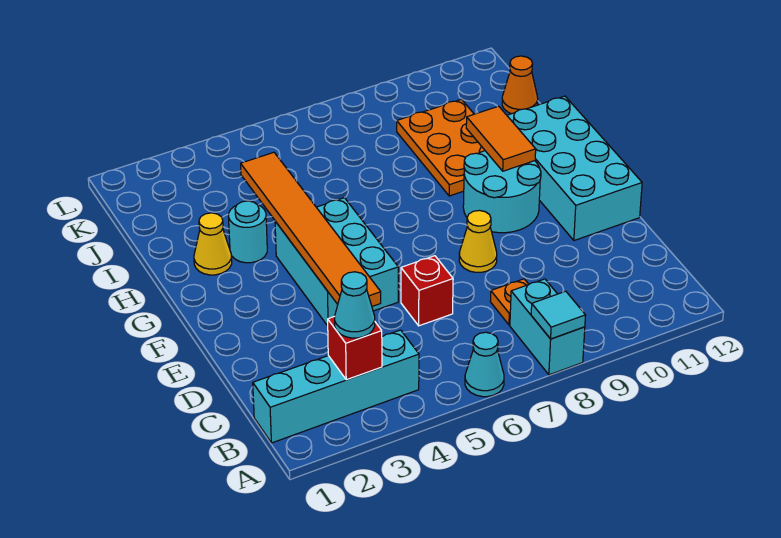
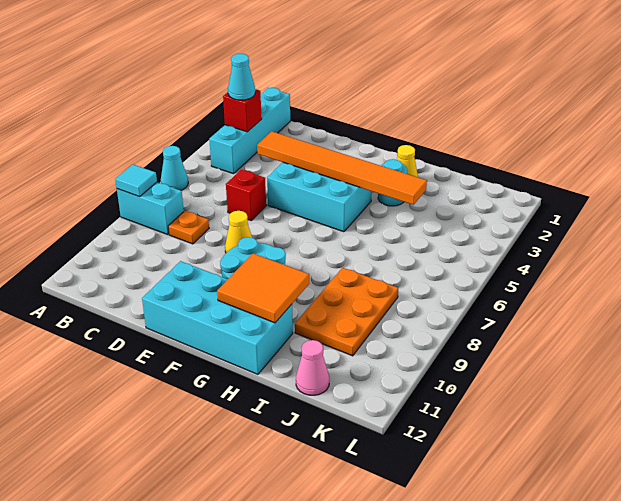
orange tile G10:H10 level 2 -> orange tile G10:H11 level 2
orange plate H9:J10 level 1 -> orange plate I8:J10 level 1
orange cone J12 level 1 -> pink cone J12 level 1

